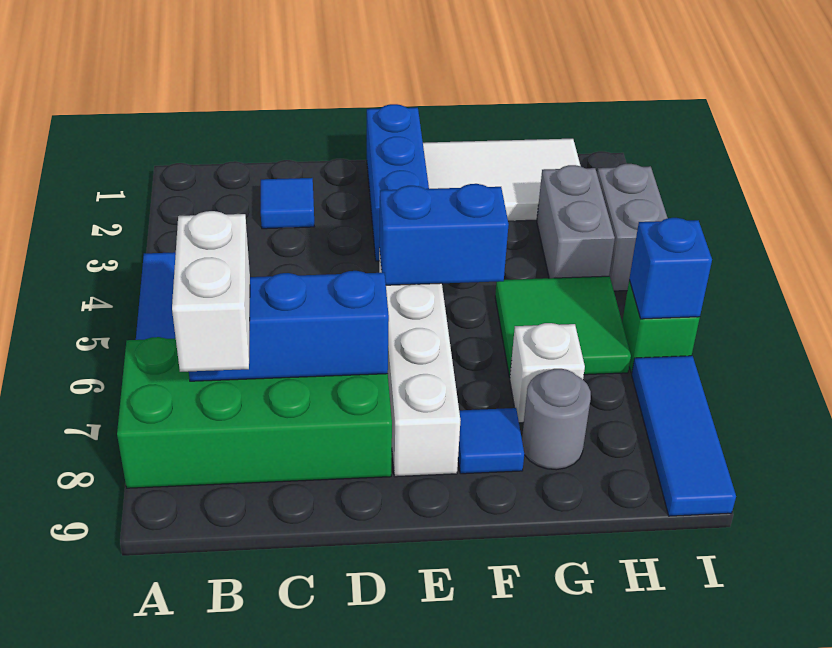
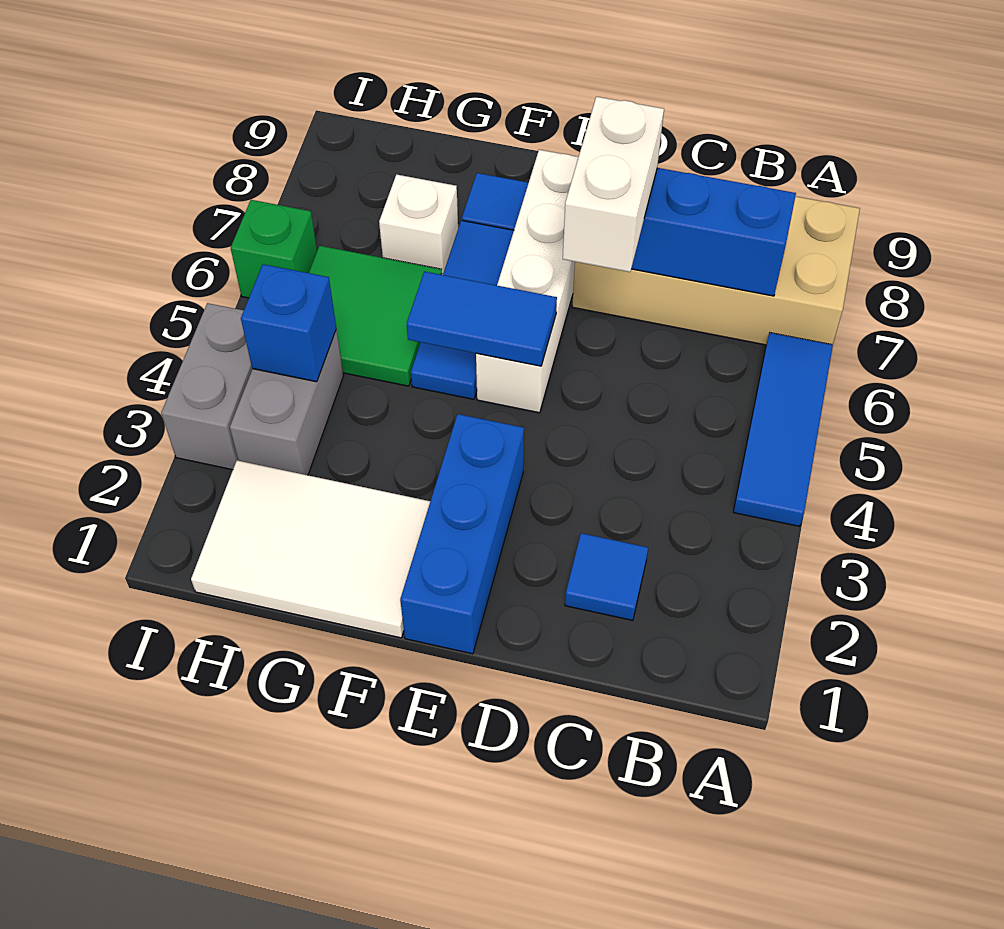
green brick A7:D8 level 1 -> tan brick A7:D8 level 1
white brick B7:B8 level 3 -> white brick D6:D7 level 3
blue brick E5:F5 level 2 -> blue tile E5:F5 level 2
grey round brick G8 level 1 -> none
blue brick I6 level 2 -> blue brick H4 level 2
blue tile I7:I9 level 1 -> blue tile F5:F7 level 1

